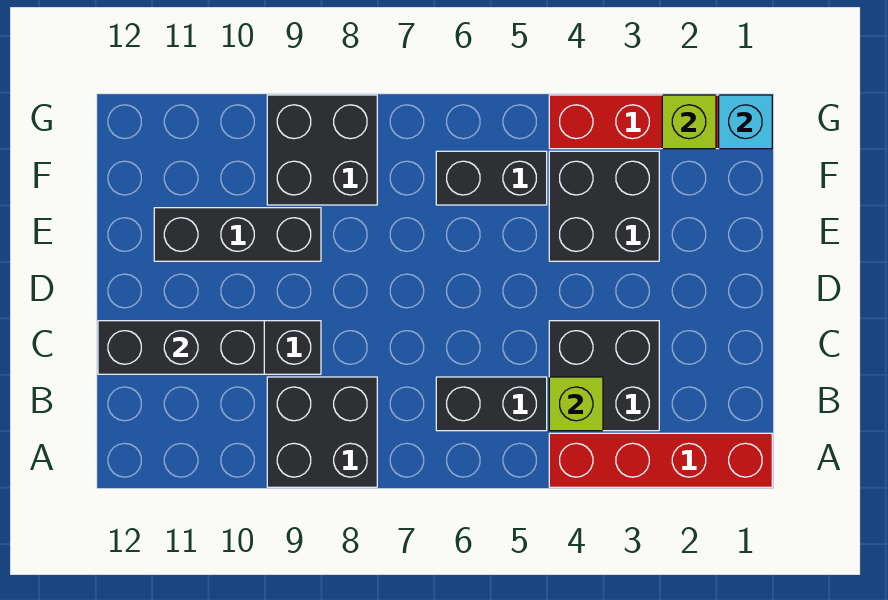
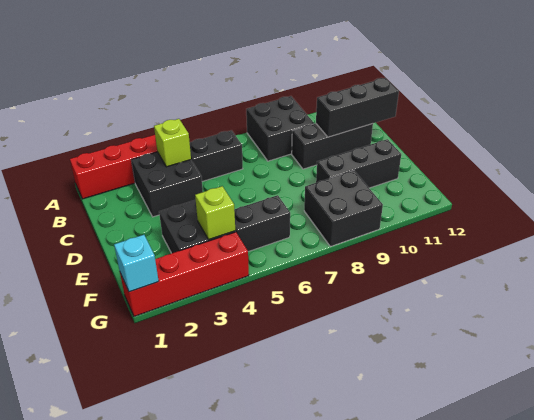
lime brick G2 level 2 -> lime brick F4 level 2

